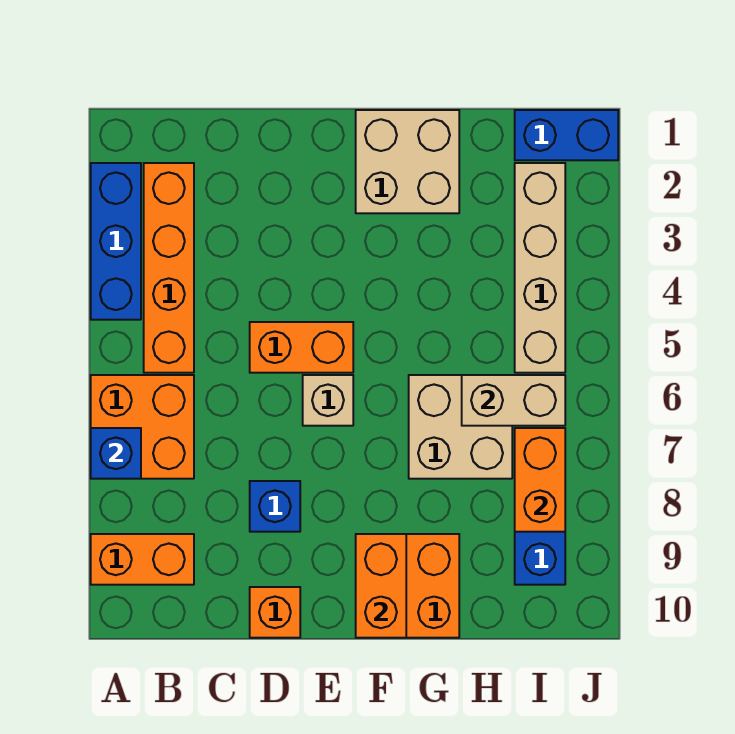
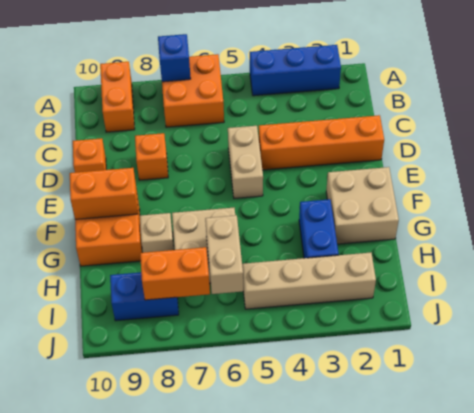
orange brick B2:B5 level 1 -> orange brick D1:D4 level 1
orange brick D5:E5 level 1 -> tan brick D5:E5 level 1
blue brick D8 level 1 -> orange brick D8 level 1
tan brick E6 level 1 -> tan brick G8 level 1
blue brick I1:J1 level 1 -> blue brick G3:H3 level 1

